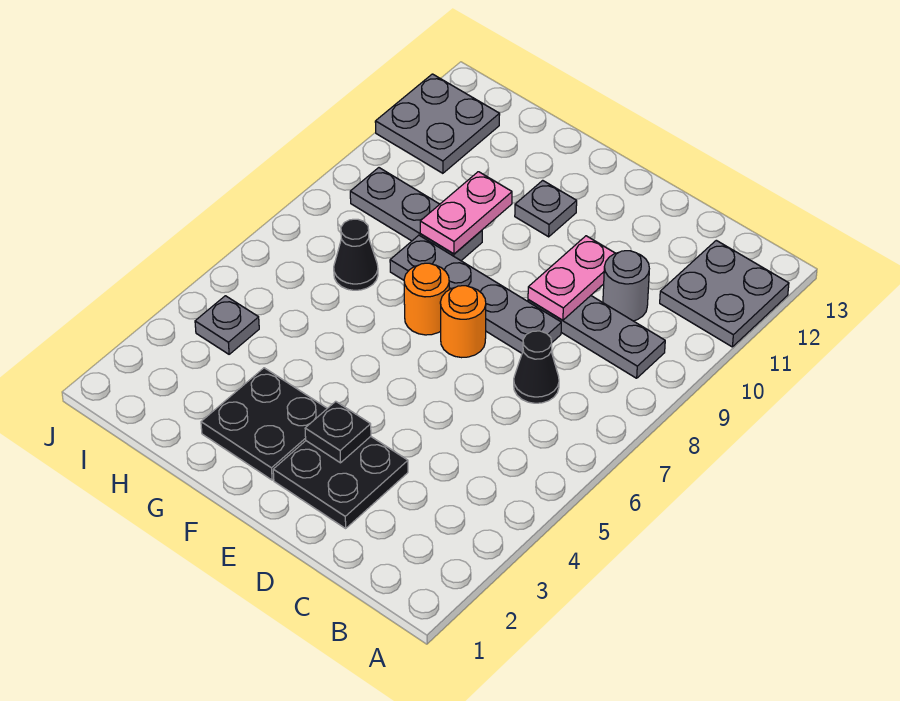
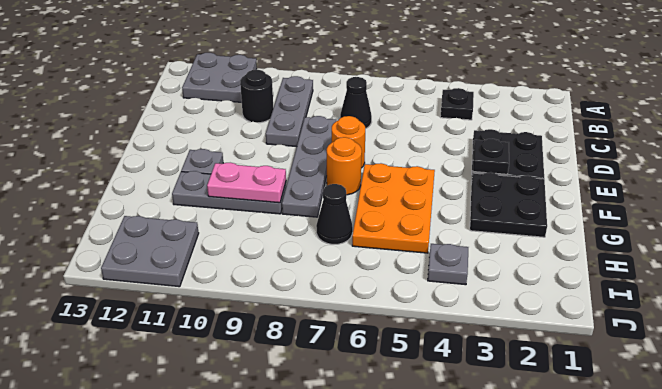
none -> black plate B4 level 1
grey round brick C10 level 1 -> black round brick C10 level 1
pink plate D9:D10 level 2 -> none
none -> orange plate F5:H6 level 1
grey plate G9:I9 level 1 -> grey plate G9:G11 level 1

